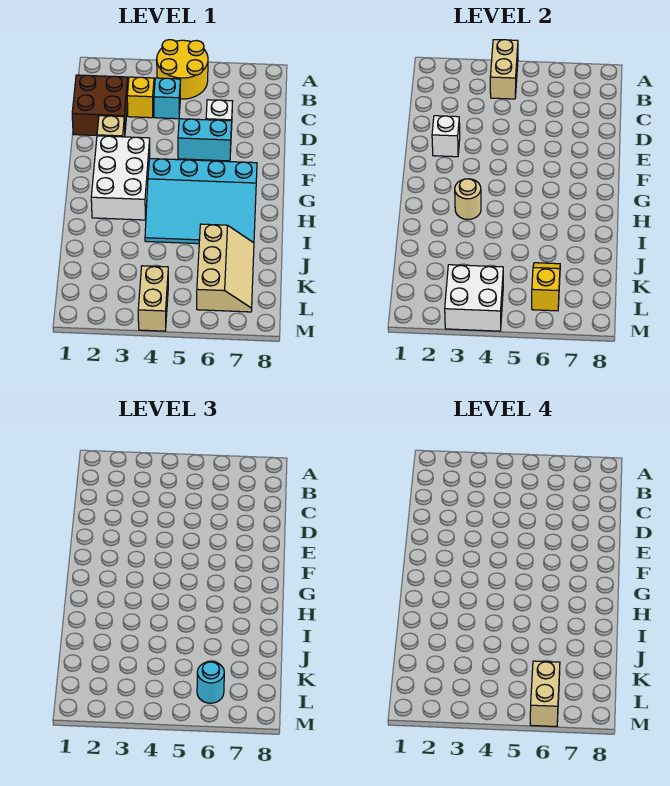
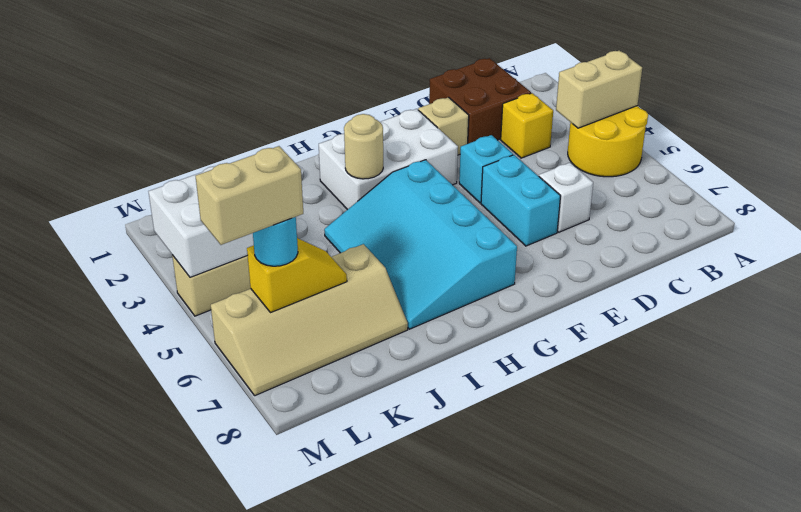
cyan brick C4 level 1 -> cyan brick E4 level 1
white brick E2 level 2 -> none
tan slope J6:L7 level 1 top 6 -> tan slope J6:M7 level 1 top 6

